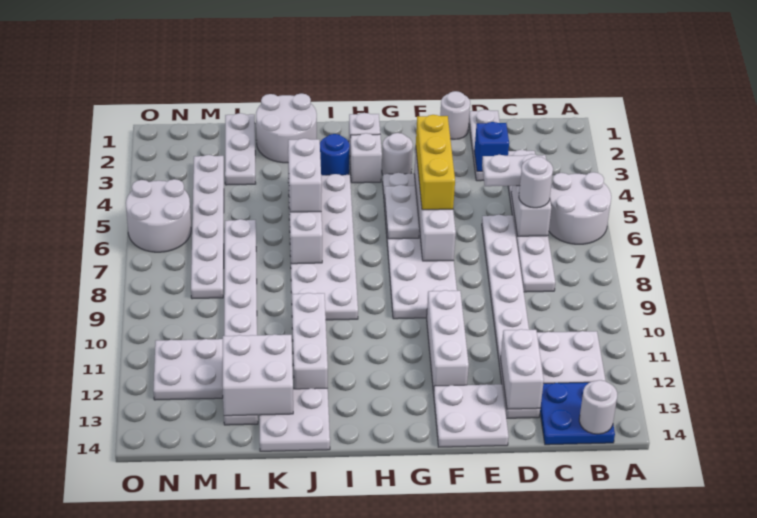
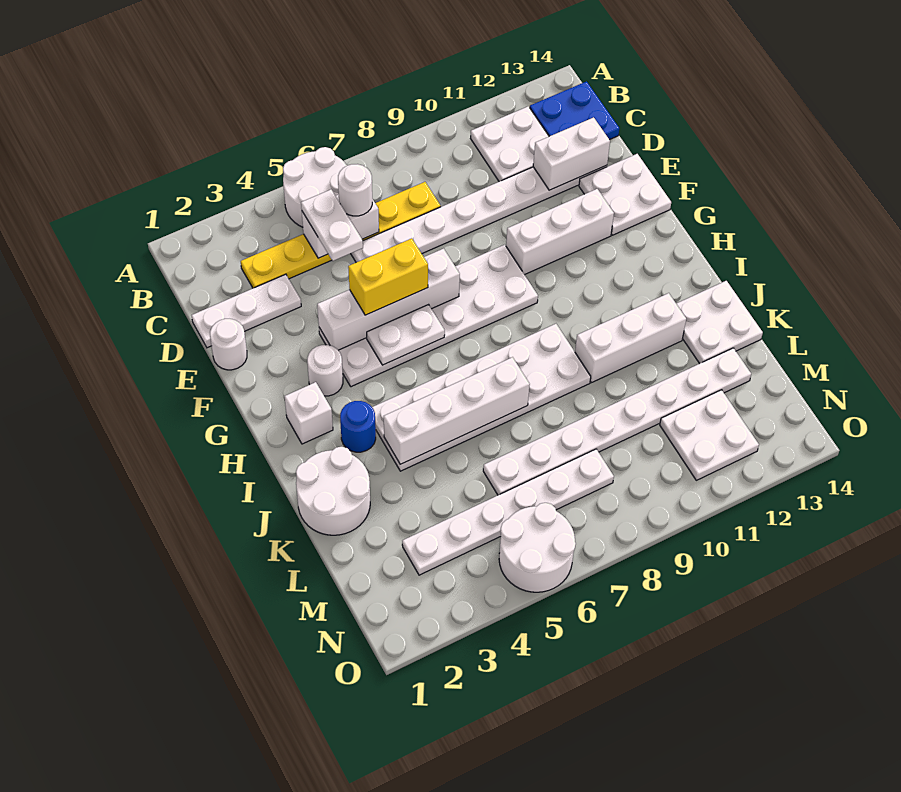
white round brick B14 level 2 -> none
white plate C3:C8 level 1 -> yellow plate C3:C8 level 1
blue brick D3 level 2 -> none
yellow brick F4:F6 level 3 -> yellow brick F5:F6 level 3
white brick H3 level 1 -> none
white brick J5:J6 level 3 -> none
white brick K12:L13 level 2 -> none
white plate L1:L3 level 1 -> none

